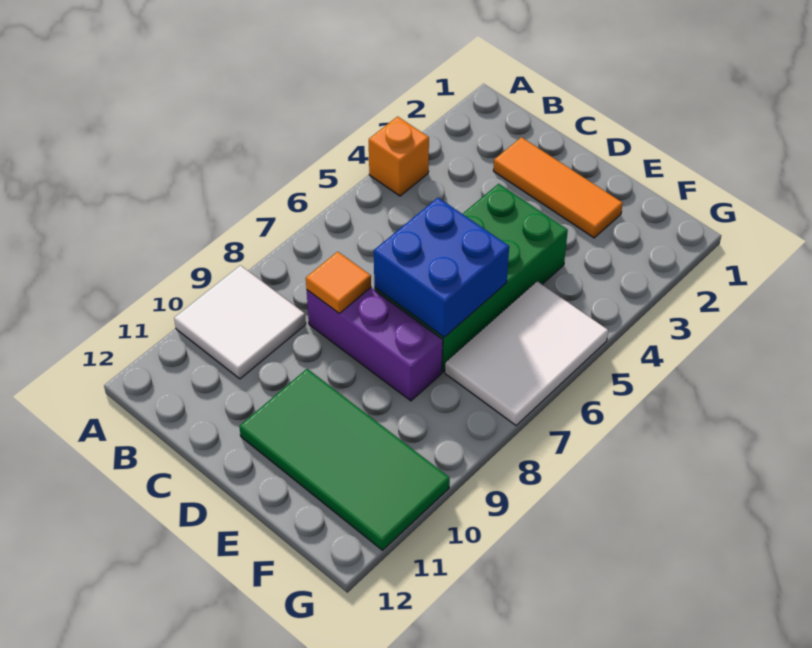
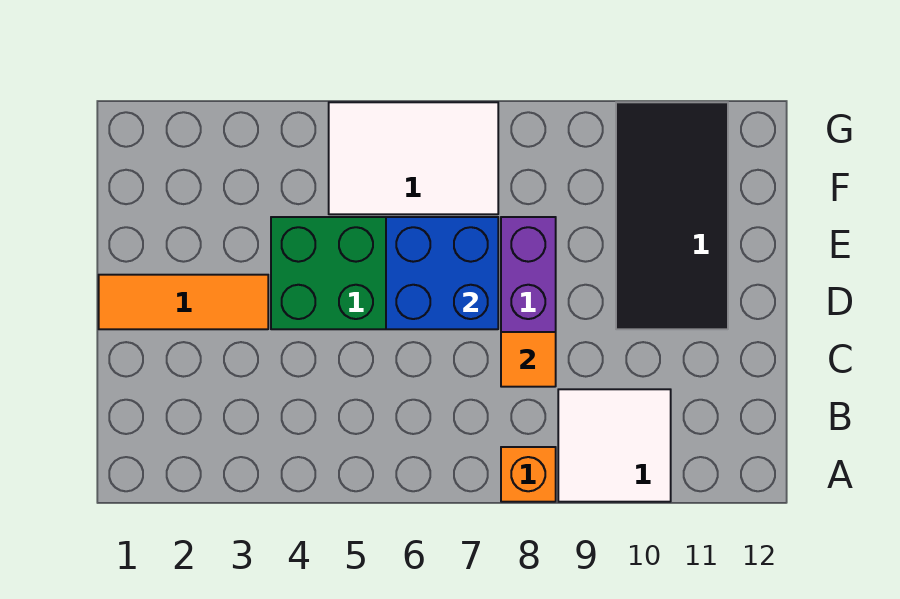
orange brick A4 level 1 -> orange brick A8 level 1
orange tile C2:E2 level 1 -> orange tile D1:D3 level 1
green tile D10:G11 level 1 -> black tile D10:G11 level 1

